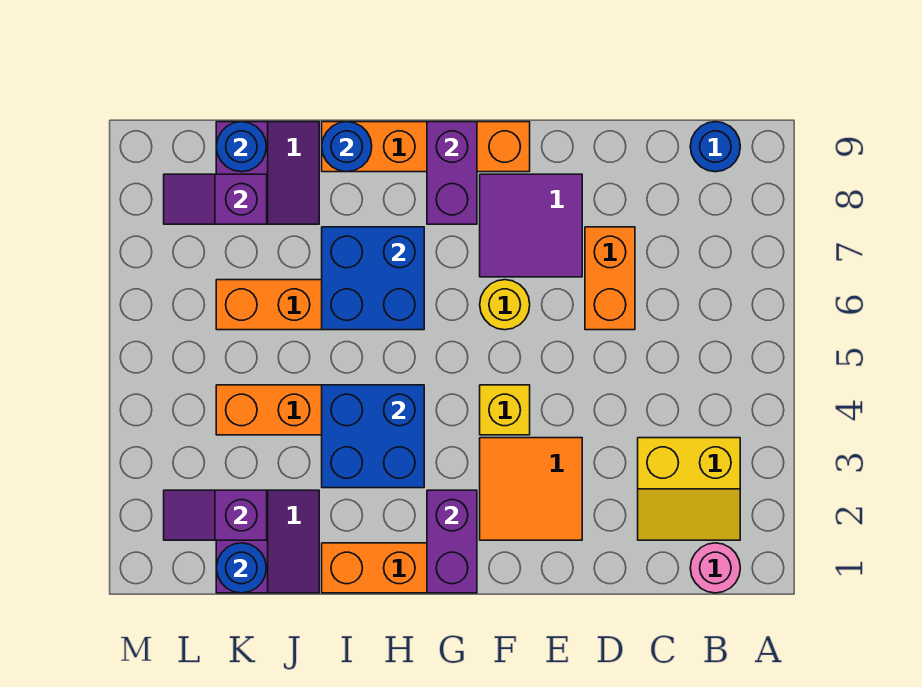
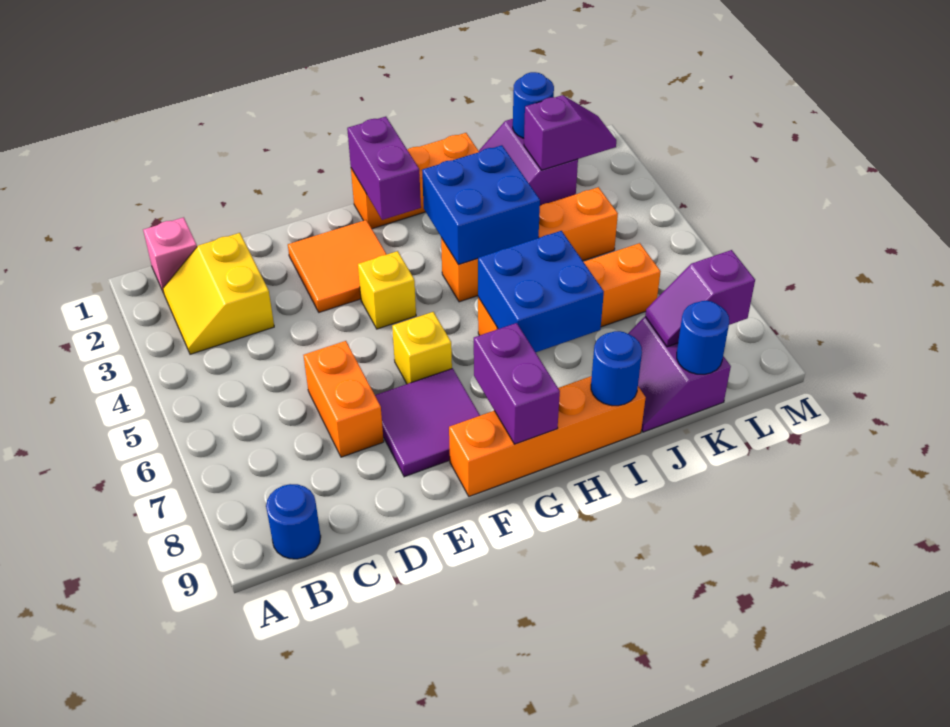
pink round brick B1 level 1 -> pink brick B1 level 1
yellow slope B2:C3 level 1 top 3 -> yellow slope B2:C3 level 1 top C
yellow round brick F6 level 1 -> yellow brick F6 level 1
purple slope K8:L8 level 2 top K -> purple slope K8:L8 level 2 top L

